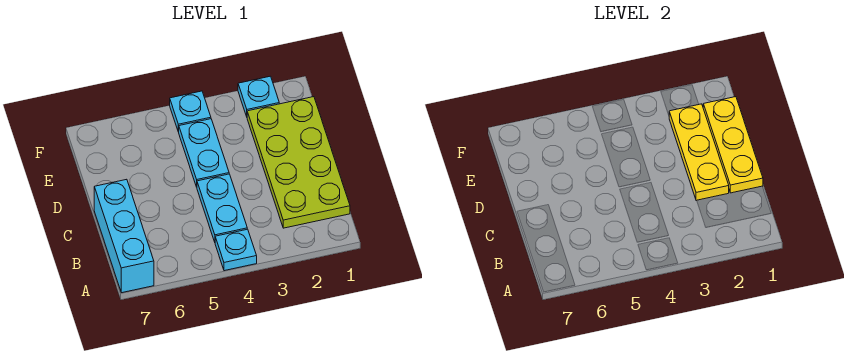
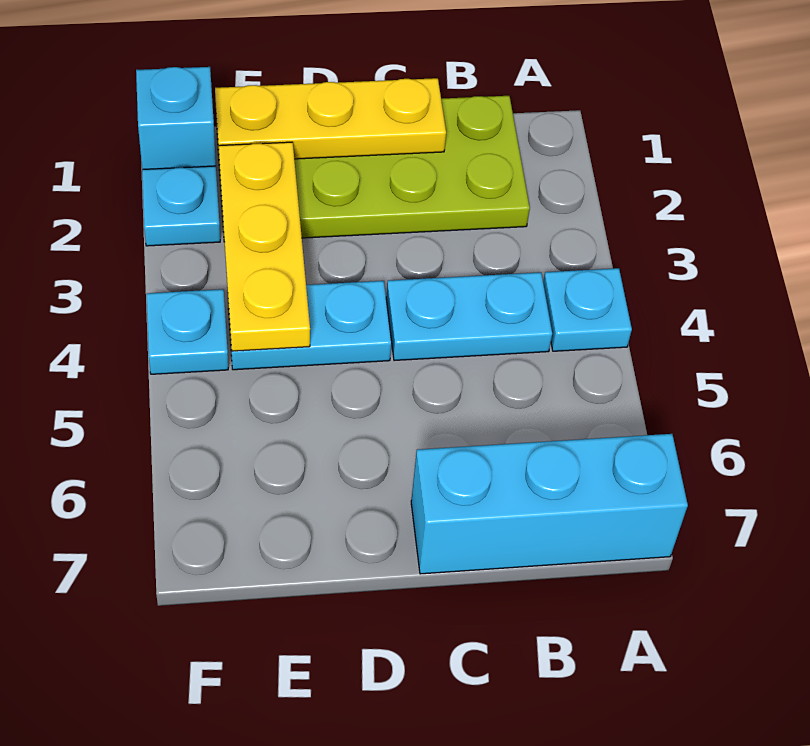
yellow plate C2:E2 level 2 -> yellow plate E2:E4 level 2
none -> cyan brick F1 level 1

